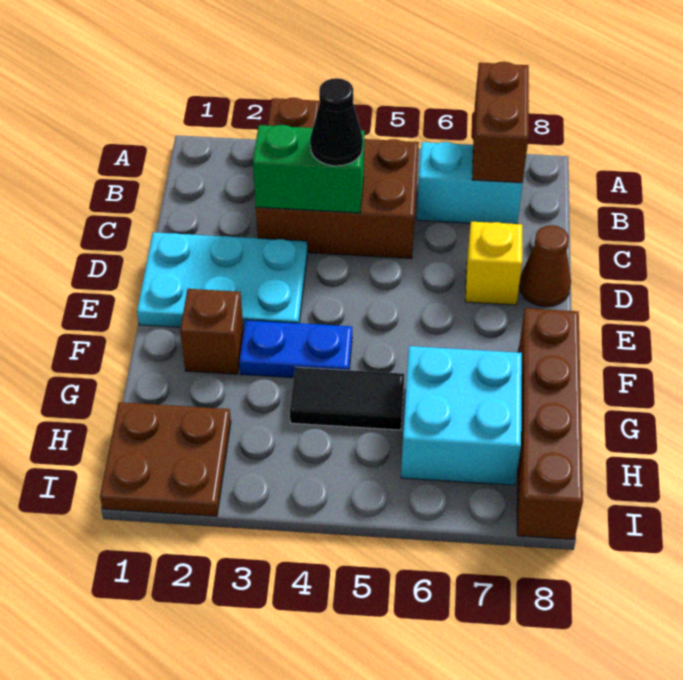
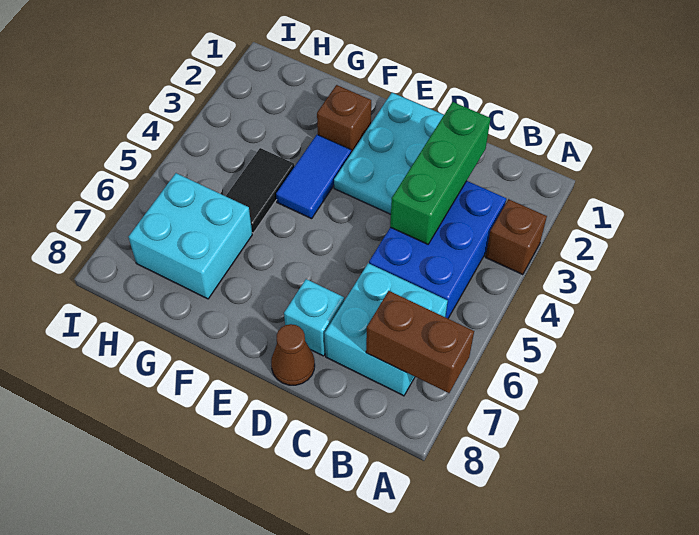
brown brick B3:C5 level 1 -> blue brick B3:C5 level 1
cyan brick B6:B7 level 1 -> cyan brick B6:C7 level 1
green brick C3:C4 level 2 -> green brick C2:C4 level 2
black cone C4 level 3 -> none
yellow brick D7 level 1 -> cyan brick D7 level 1
blue plate F3:F4 level 1 -> blue tile F3:F4 level 1
brown brick F8:I8 level 1 -> none
brown plate H1:I2 level 1 -> none

